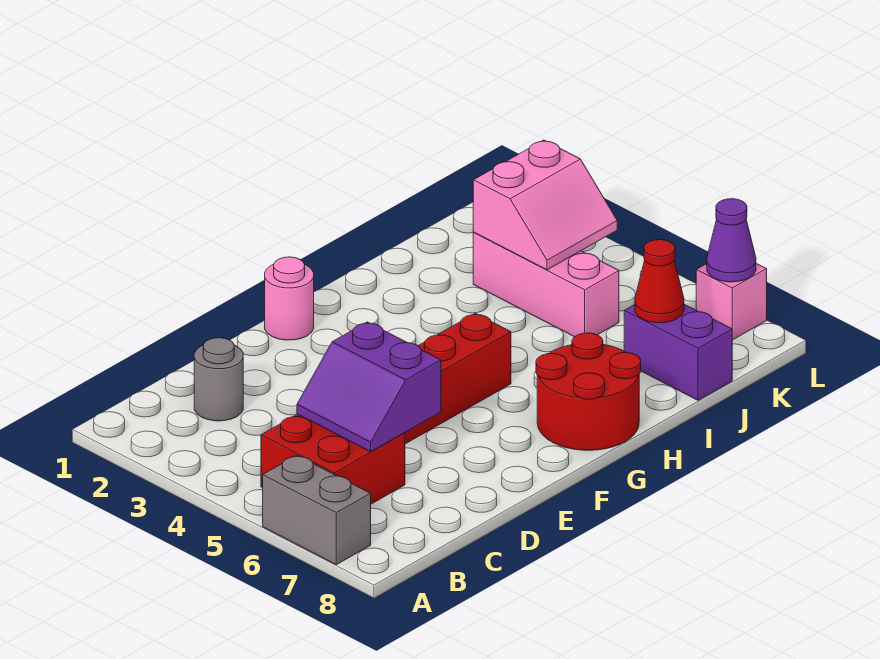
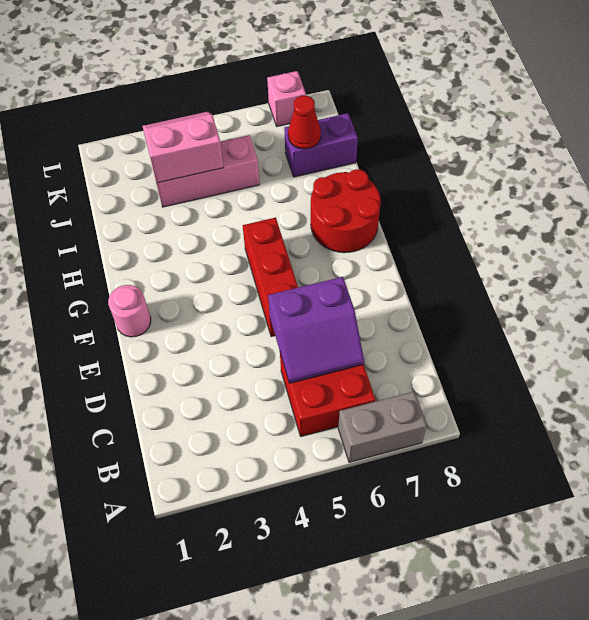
grey round brick C2 level 1 -> none
pink slope J3:K4 level 2 top 3 -> pink slope J3:K4 level 2 top J
purple cone L7 level 2 -> none

